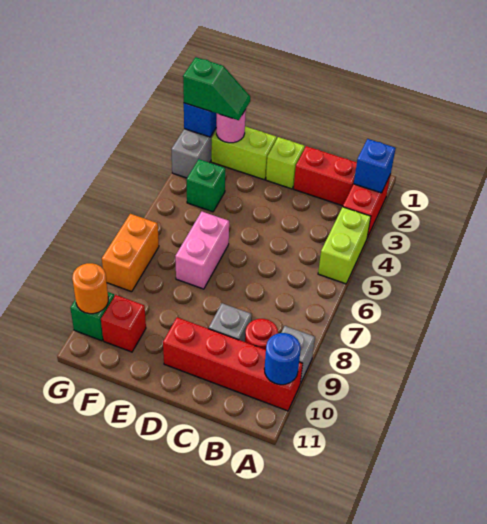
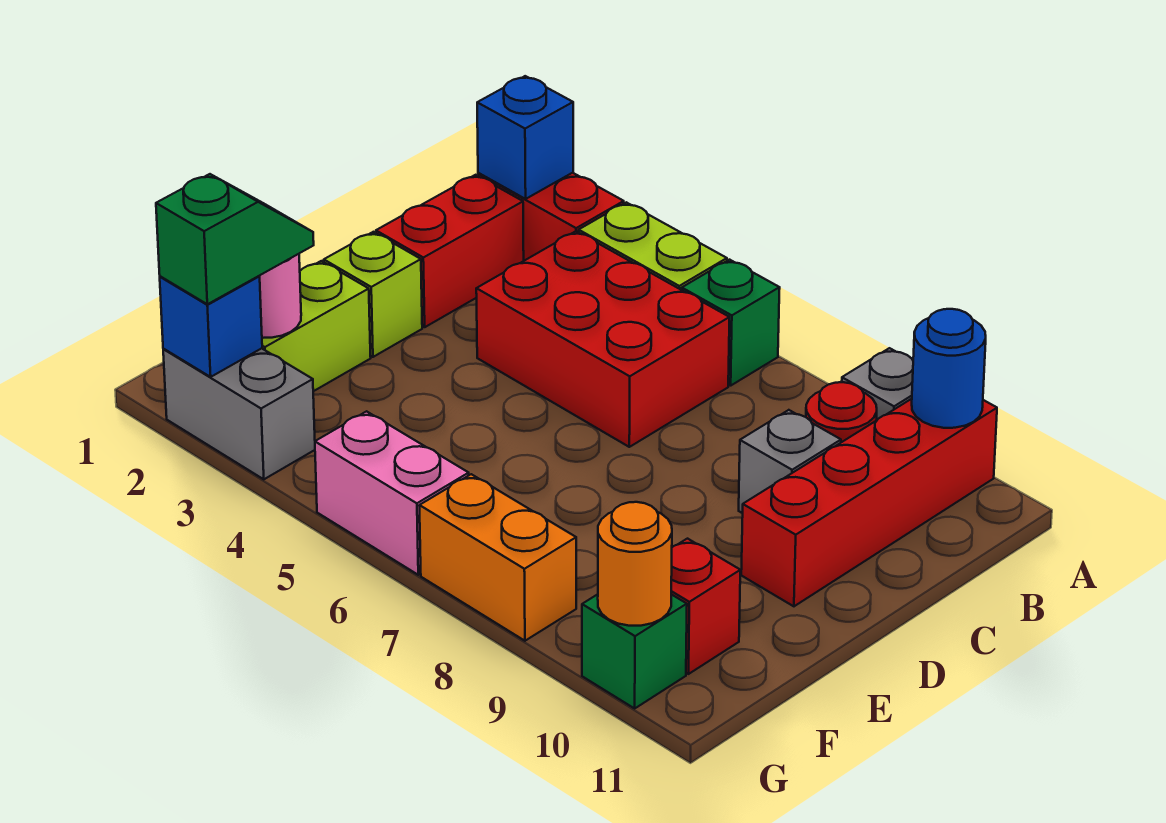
none -> red brick B4:C6 level 1
pink brick E6:E7 level 1 -> pink brick G5:G6 level 1
green brick F4 level 1 -> green brick A6 level 1

